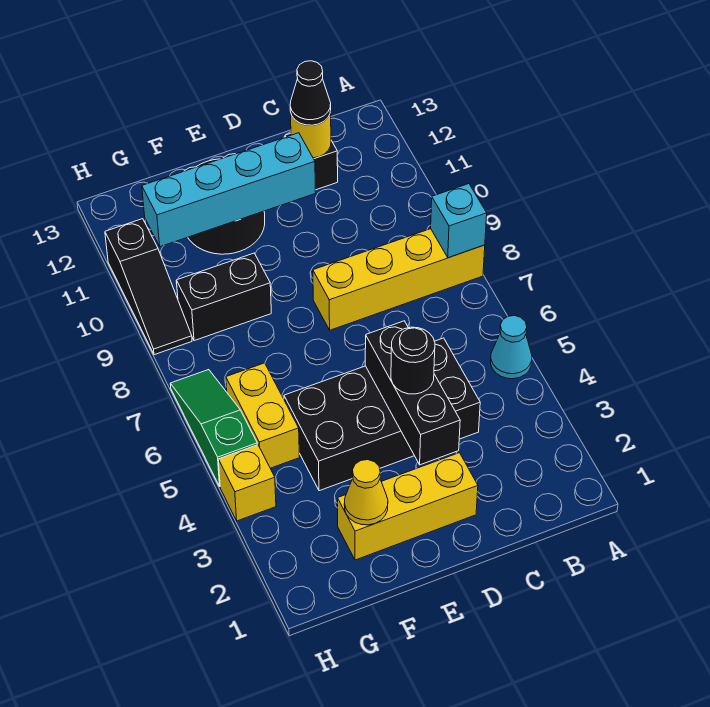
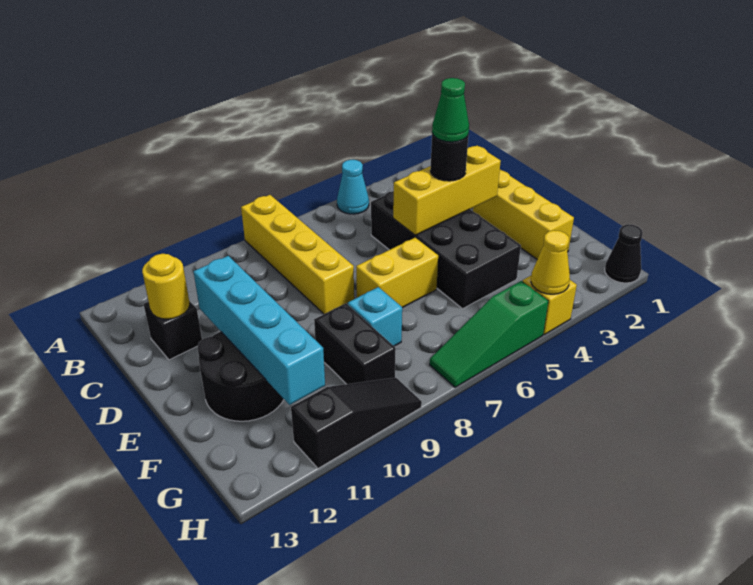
cyan brick A8 level 2 -> cyan brick F8 level 1
black cone C12 level 3 -> black cone H1 level 1
black brick D3:D5 level 2 -> yellow brick D3:D5 level 2
none -> green cone D4 level 4
yellow cone F2 level 2 -> yellow cone H4 level 2
yellow brick G5:G6 level 1 -> yellow brick E6:E7 level 1

